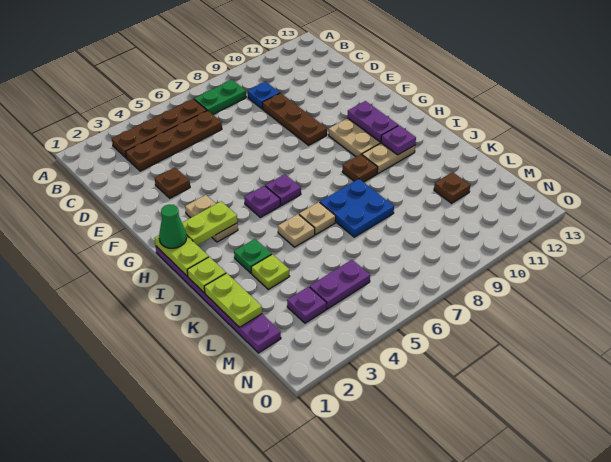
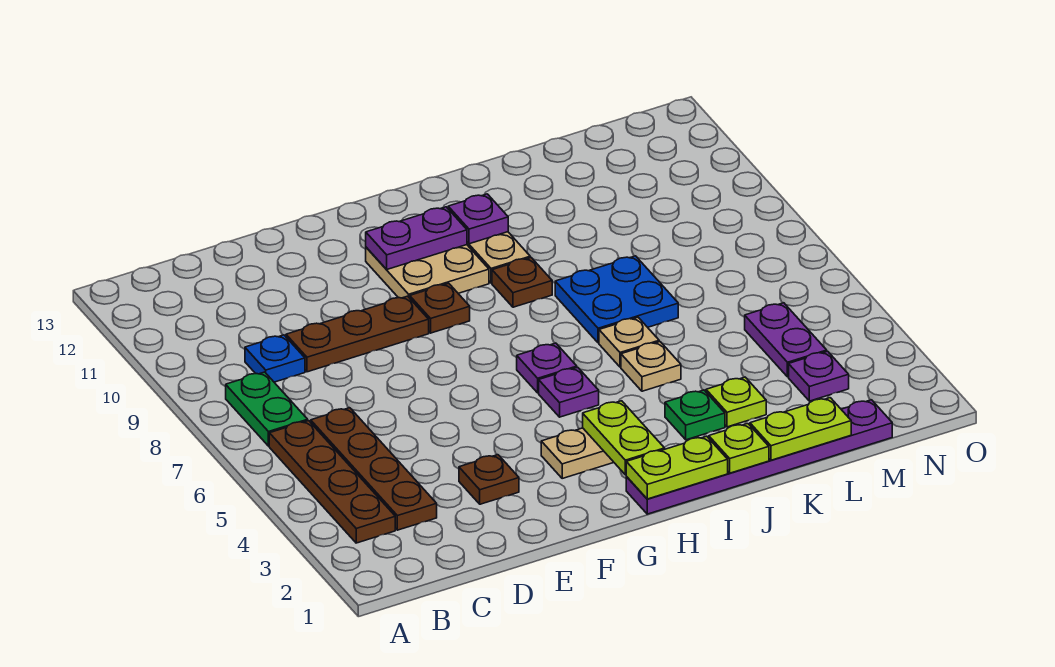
green cone H1 level 3 -> none
brown plate L11 level 1 -> brown plate G9 level 1

